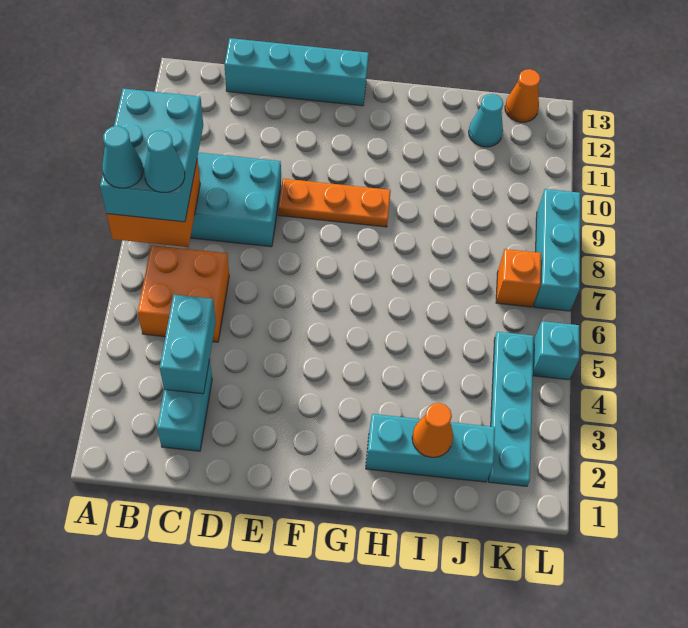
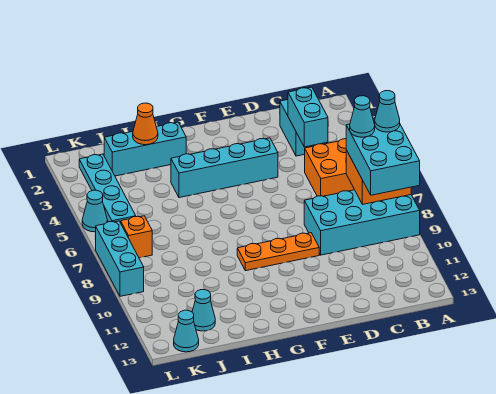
cyan brick C13:F13 level 1 -> cyan brick E4:H4 level 1
orange cone K13 level 1 -> cyan cone K13 level 1
cyan brick L5 level 1 -> cyan cone L5 level 1

